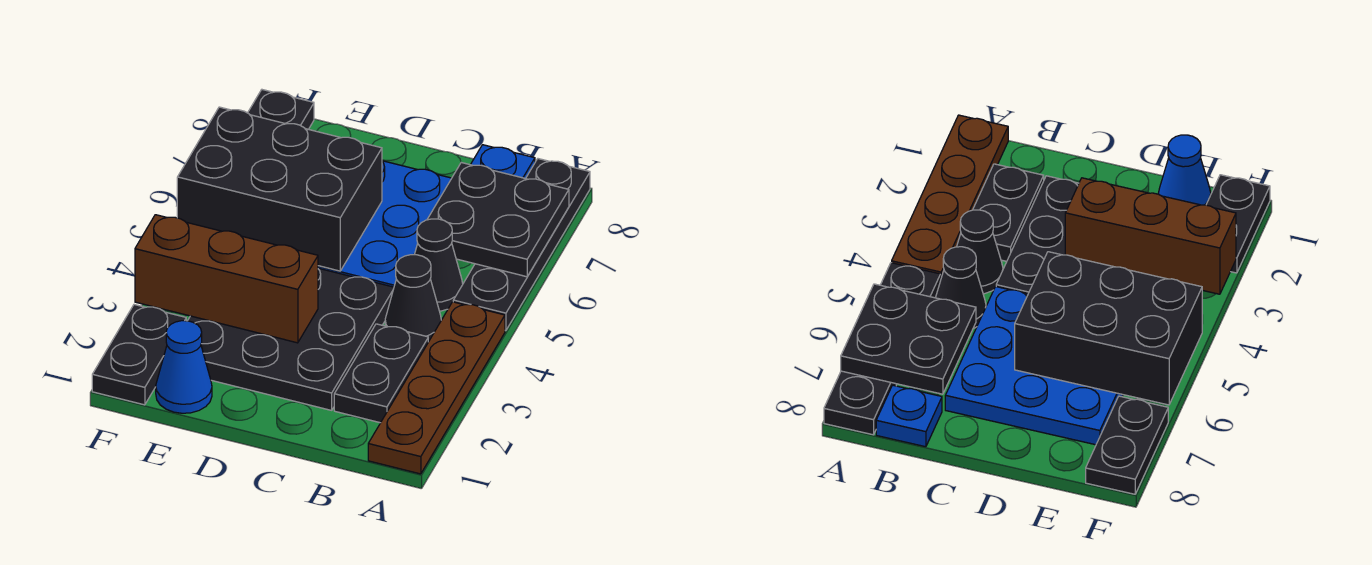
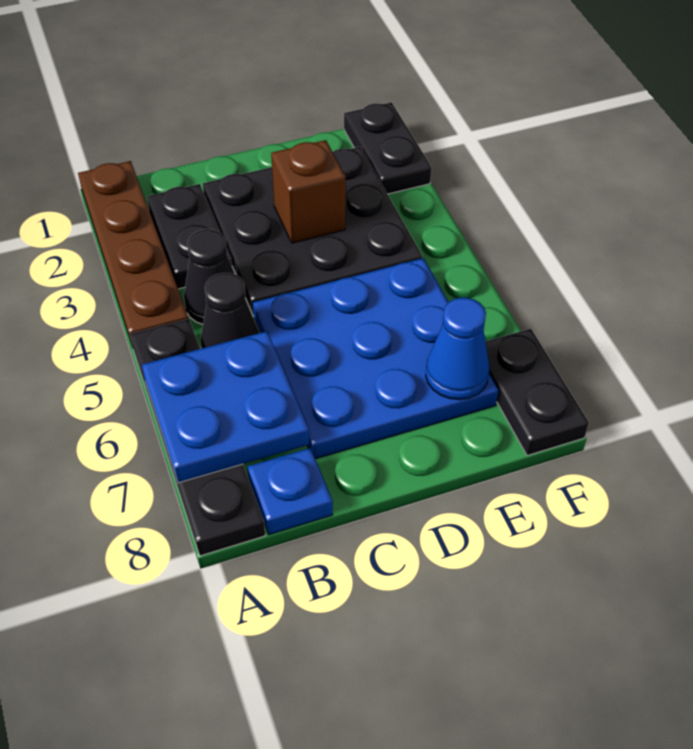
black plate A6:B7 level 2 -> blue plate A6:B7 level 2
brown brick D3:F3 level 2 -> brown brick D3 level 2
black brick D5:F6 level 2 -> none
blue cone E1 level 1 -> blue cone E7 level 2

